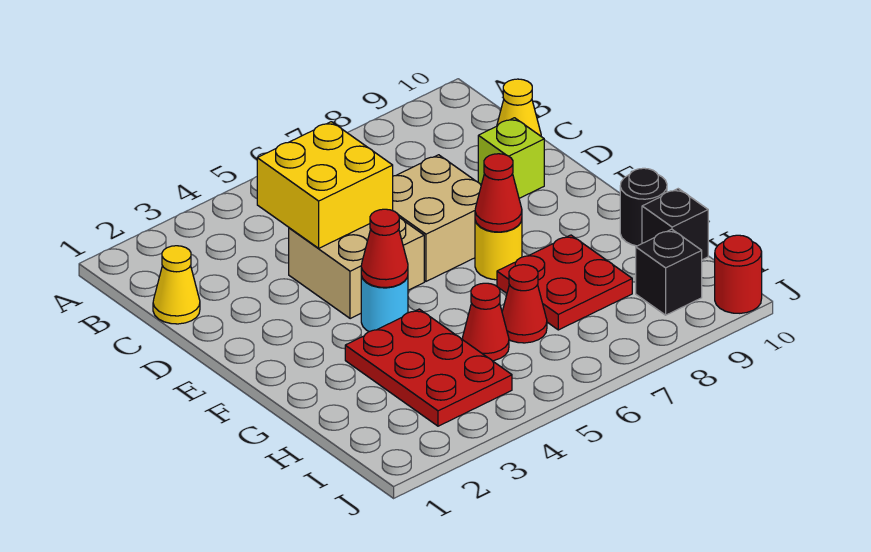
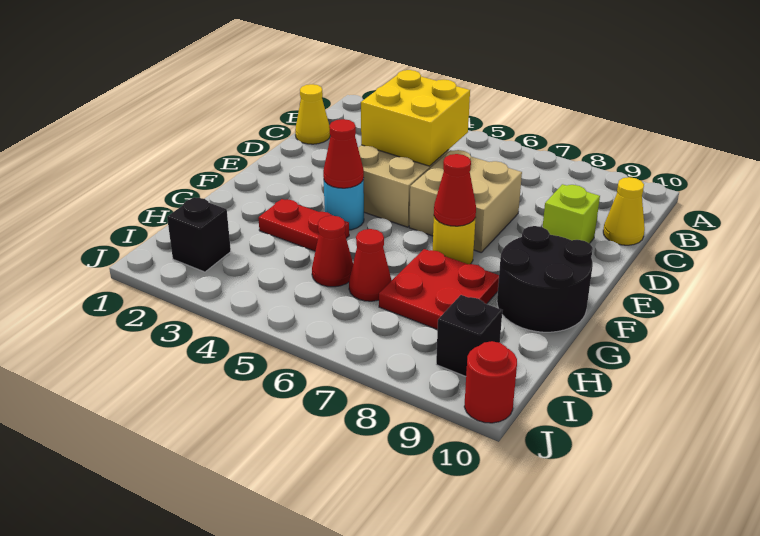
red plate G3:I4 level 1 -> red plate G3:G4 level 1
black round brick G10 level 1 -> black round brick F9:G10 level 1
black brick H10 level 1 -> black brick I2 level 1

